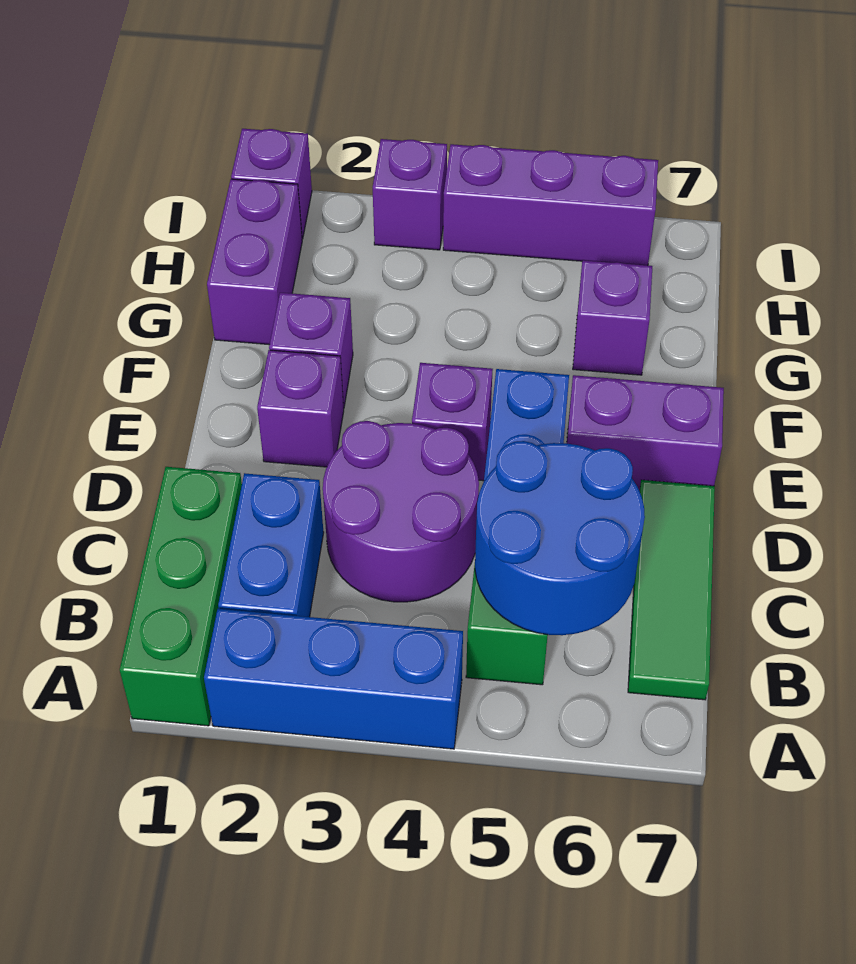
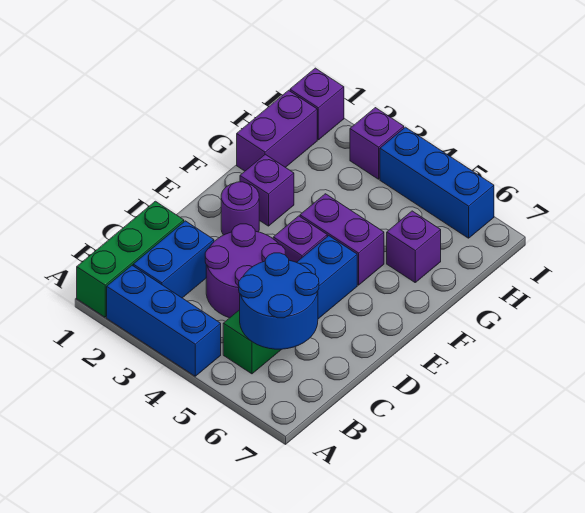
green tile B7:D7 level 1 -> none
purple brick E2 level 1 -> purple round brick E2 level 1
purple brick E6:E7 level 1 -> purple brick F4:F5 level 1
purple brick I4:I6 level 1 -> blue brick I4:I6 level 1

